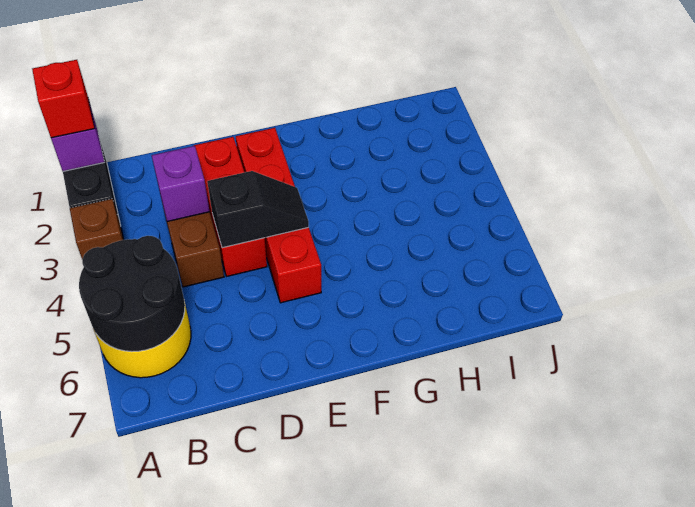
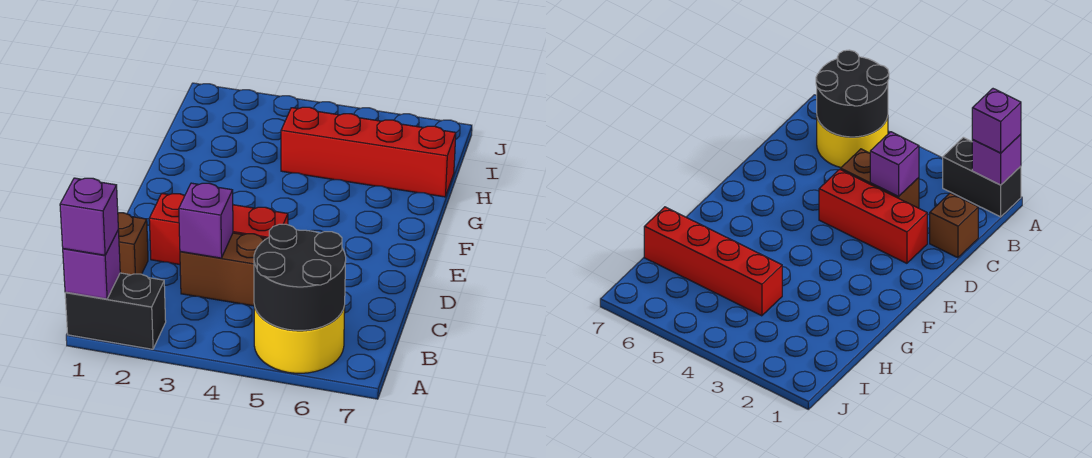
red brick A1 level 3 -> purple brick A1 level 3
brown brick A3 level 1 -> brown brick C1 level 1
black slope D4:E4 level 2 top D -> none
red brick E2:E5 level 1 -> red brick H4:H7 level 1

